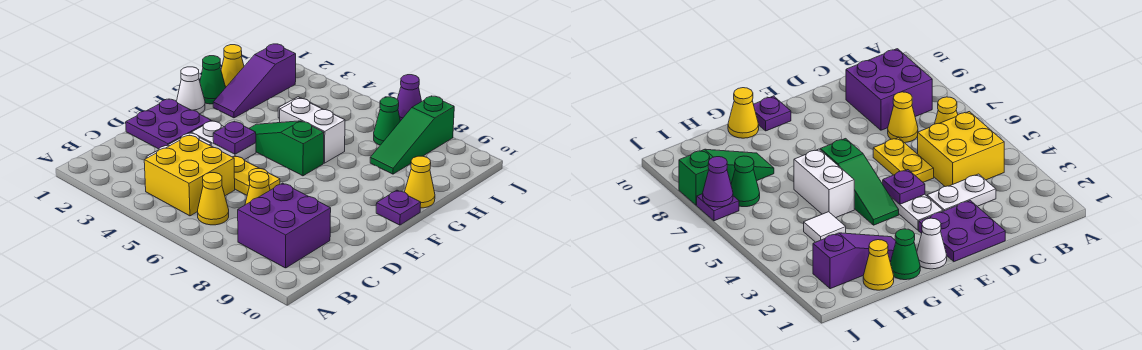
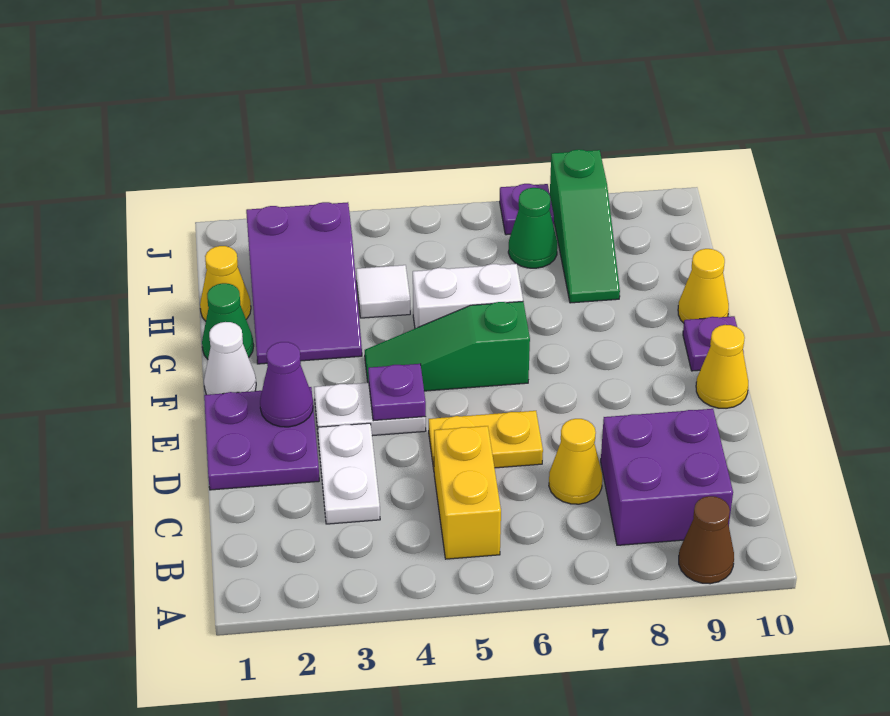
none -> brown cone A9 level 1
yellow brick B4:C5 level 1 -> yellow brick B5:C5 level 1
yellow cone B6 level 1 -> yellow cone E10 level 1
purple slope G2:I2 level 1 top I -> purple slope G2:I3 level 1 top I
purple cone J7 level 2 -> purple cone E2 level 2

